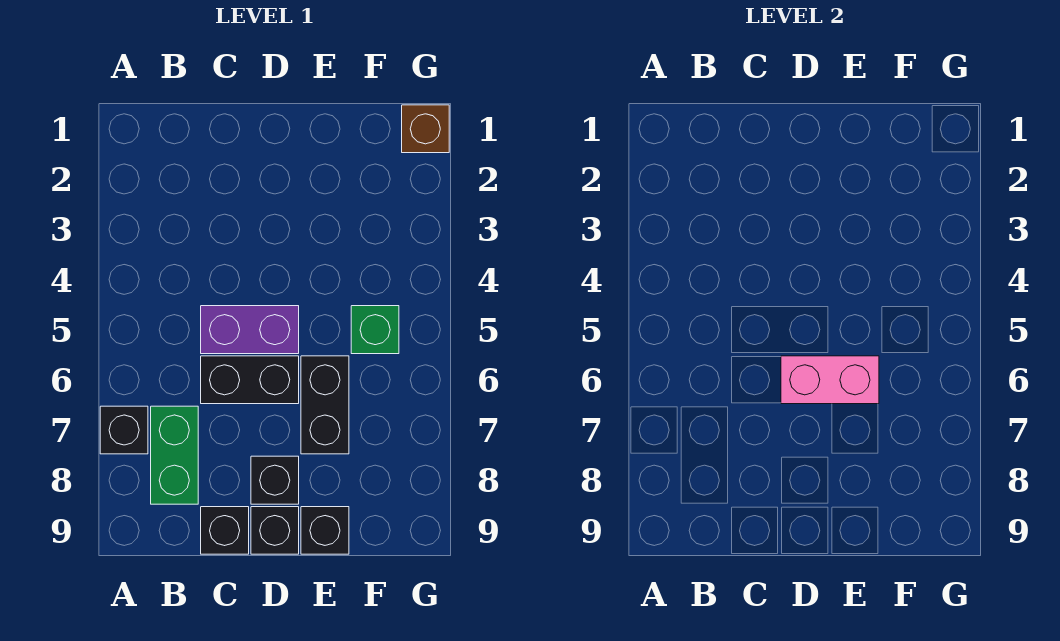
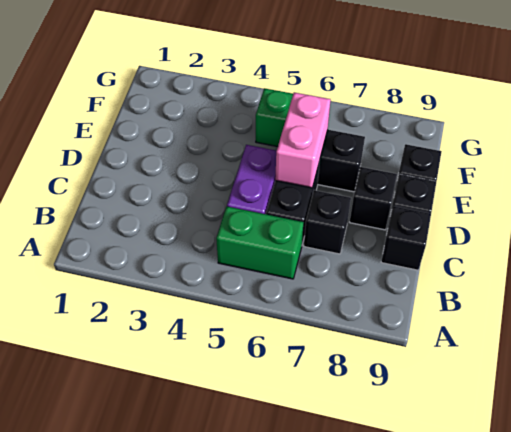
black brick A7 level 1 -> black brick C7 level 1
green brick B7:B8 level 1 -> green brick B5:B6 level 1
brown brick G1 level 1 -> none

